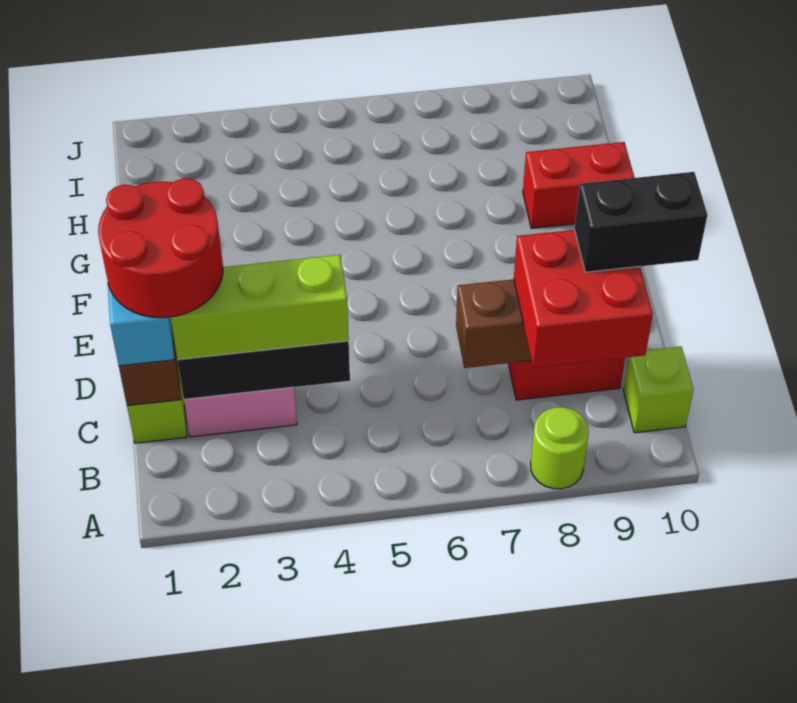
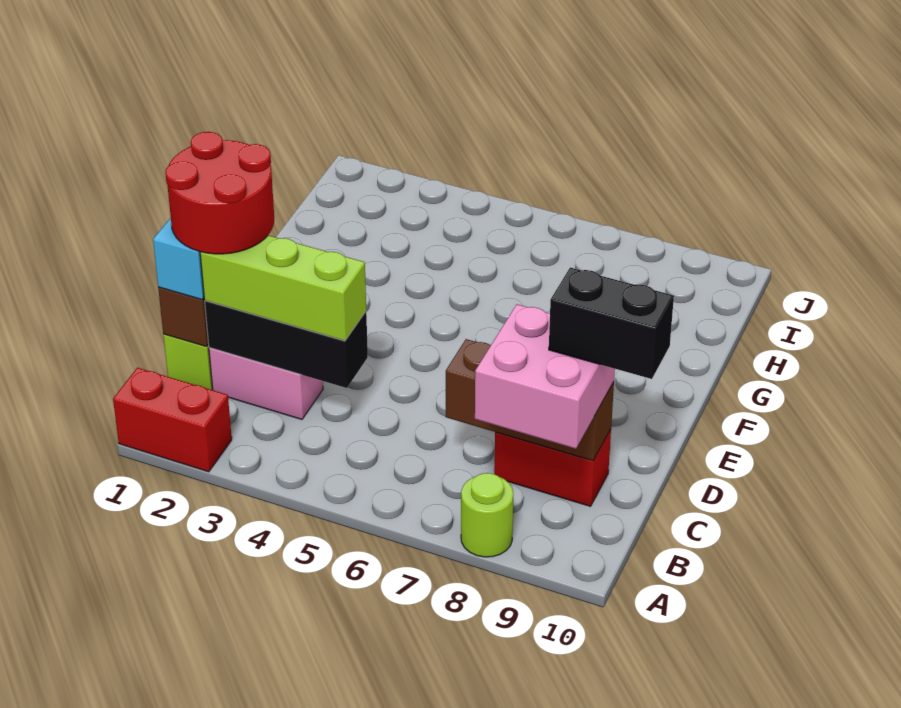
red brick B8:C9 level 3 -> pink brick B8:C9 level 3
lime brick B10 level 1 -> none
red brick G9:G10 level 1 -> red brick A1:A2 level 1

